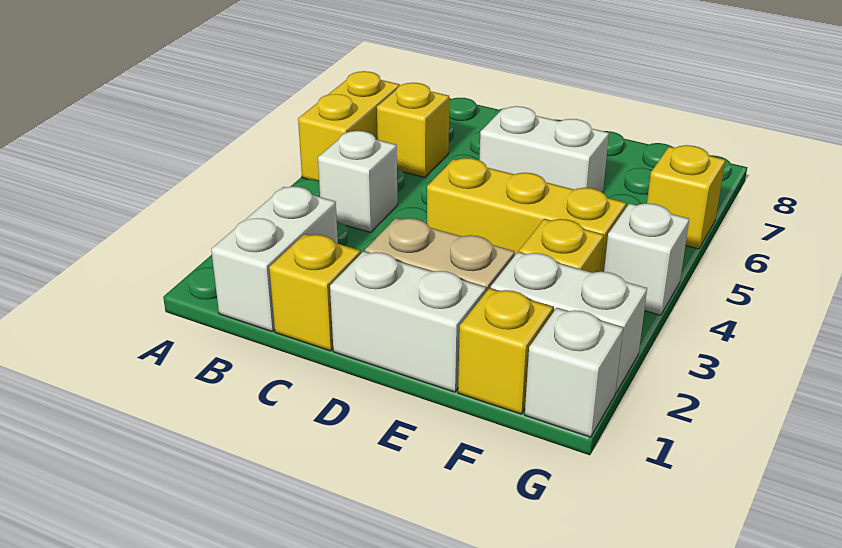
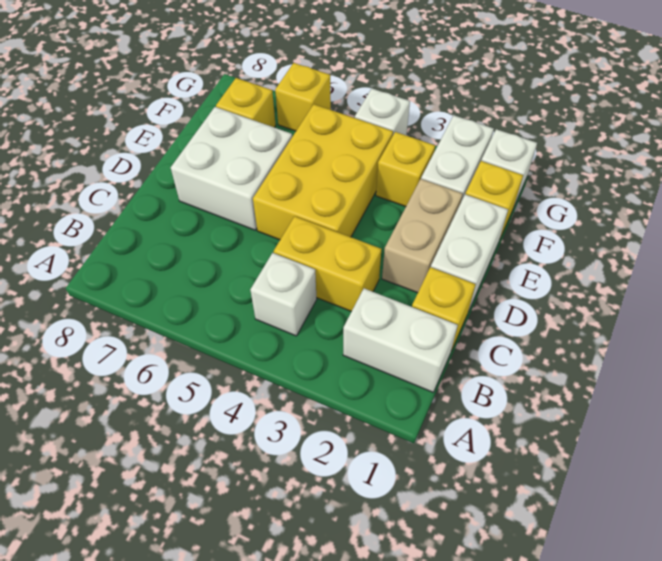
yellow brick A5:A6 level 1 -> yellow brick C3:C4 level 1
yellow brick B6 level 1 -> yellow brick F7 level 1
yellow brick D4:F4 level 1 -> yellow brick D4:F5 level 1
white brick D6:E6 level 1 -> white brick D6:E7 level 1

